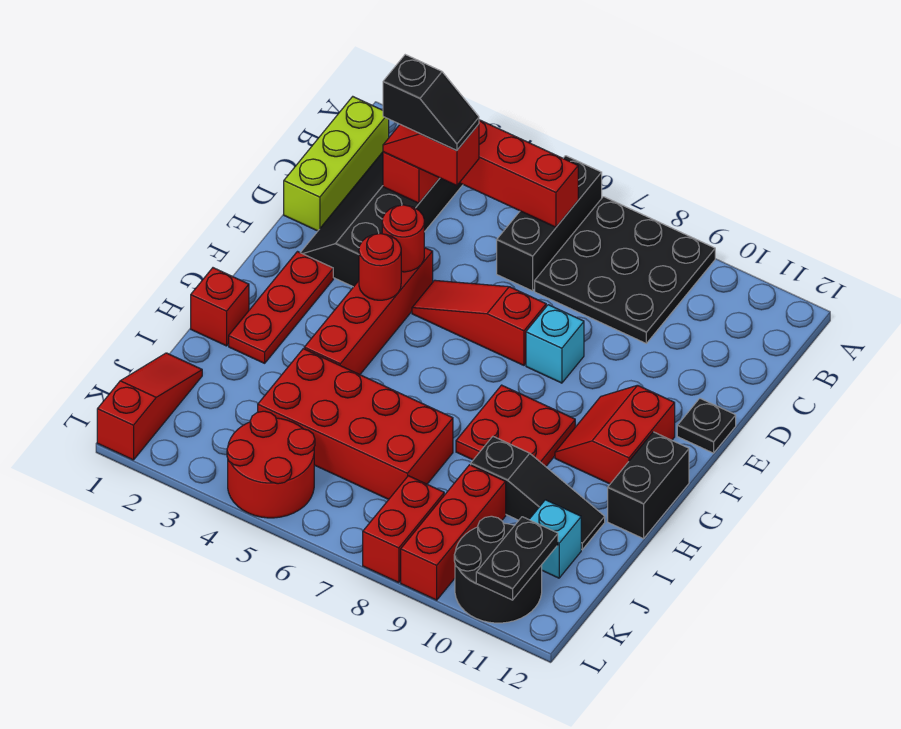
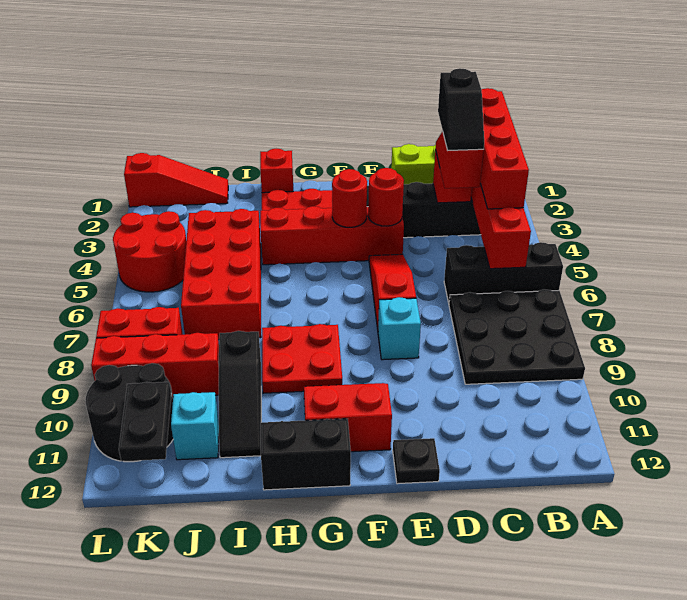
none -> red brick B2:B5 level 3
black plate K11:L11 level 2 -> black plate K11:K12 level 2

